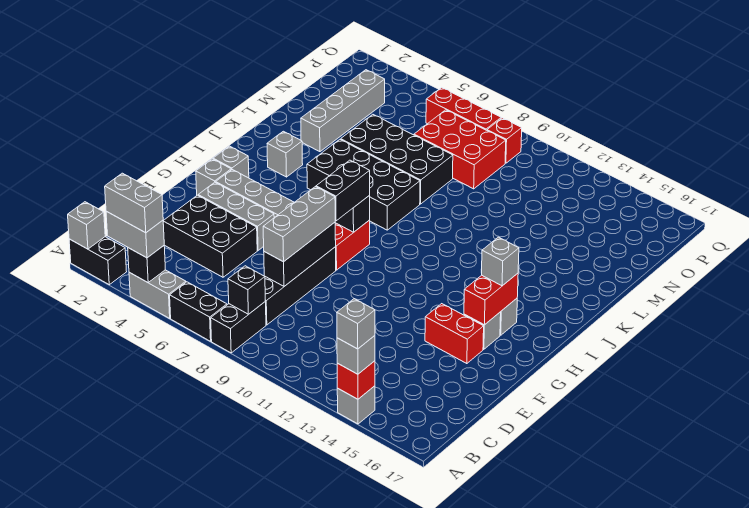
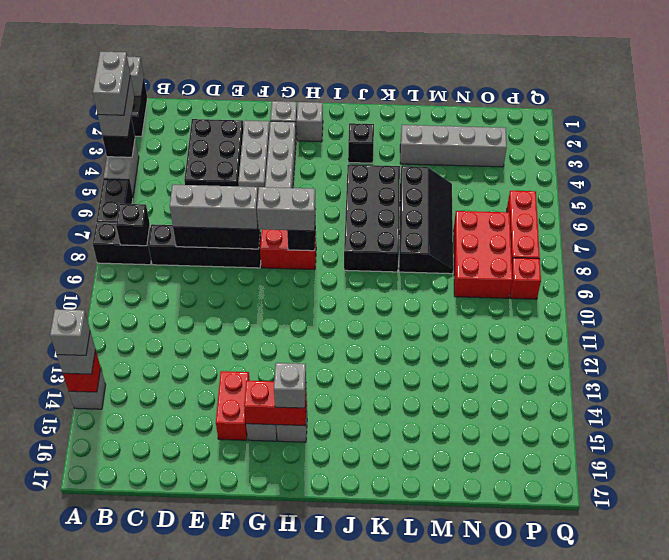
black brick G8:H8 level 3 -> grey brick G8:H8 level 3
grey brick J3 level 1 -> black brick J3 level 1
black brick L5:M8 level 1 -> black slope L5:M8 level 1 top L

